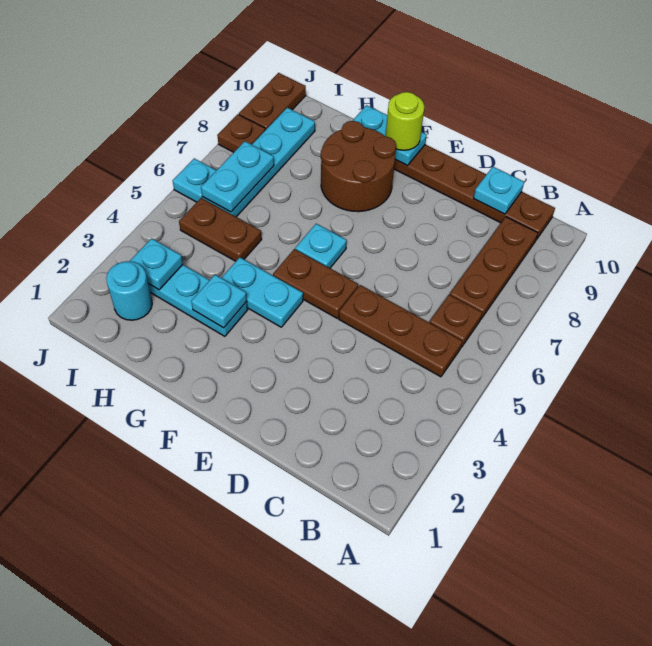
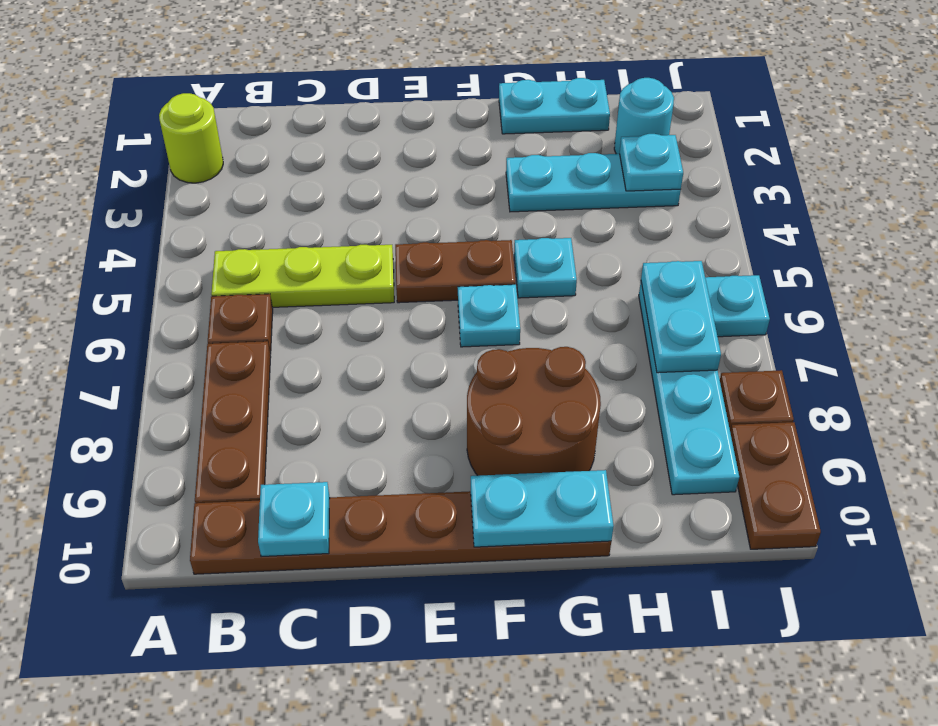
brown plate B5:D5 level 1 -> lime plate B5:D5 level 1
cyan plate F4:G4 level 1 -> cyan plate G1:H1 level 1
lime round brick F10 level 3 -> lime round brick A2 level 1
cyan plate G3 level 2 -> cyan plate G5 level 1
brown plate H5:I5 level 1 -> none

